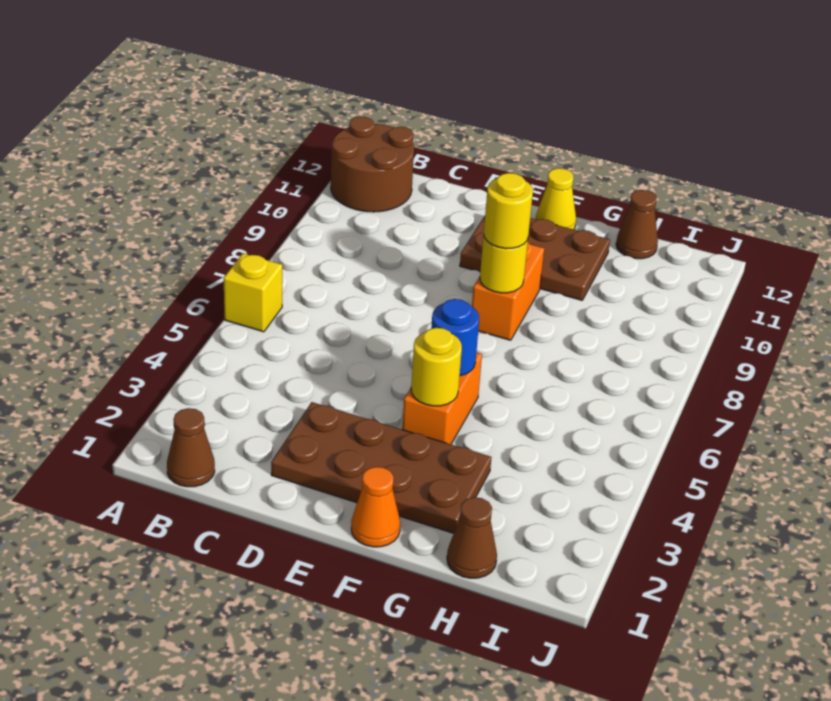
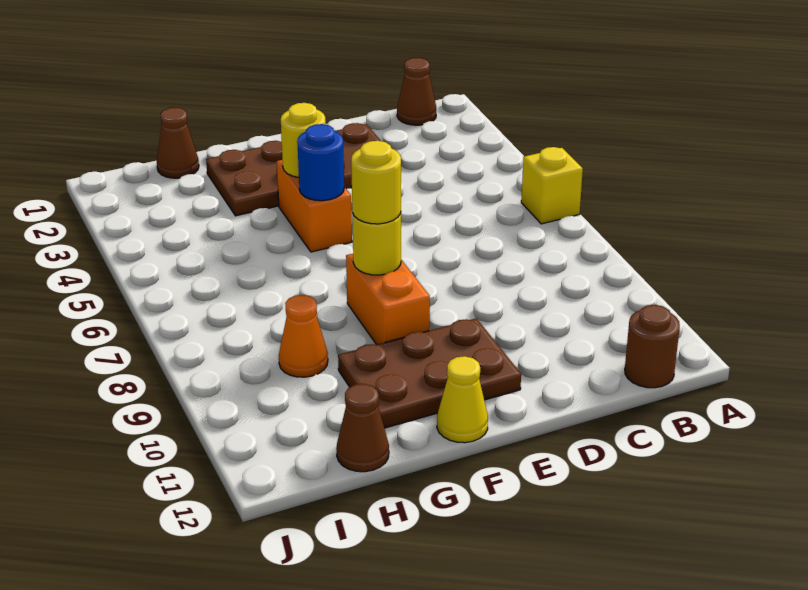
brown round brick A11:B12 level 1 -> brown round brick B12 level 1
orange cone F1 level 1 -> orange cone H9 level 1

